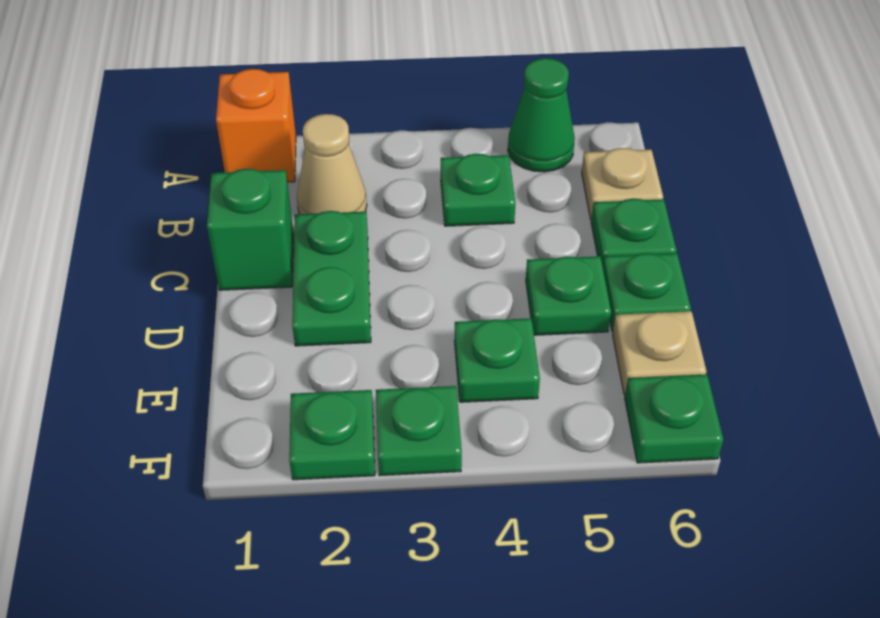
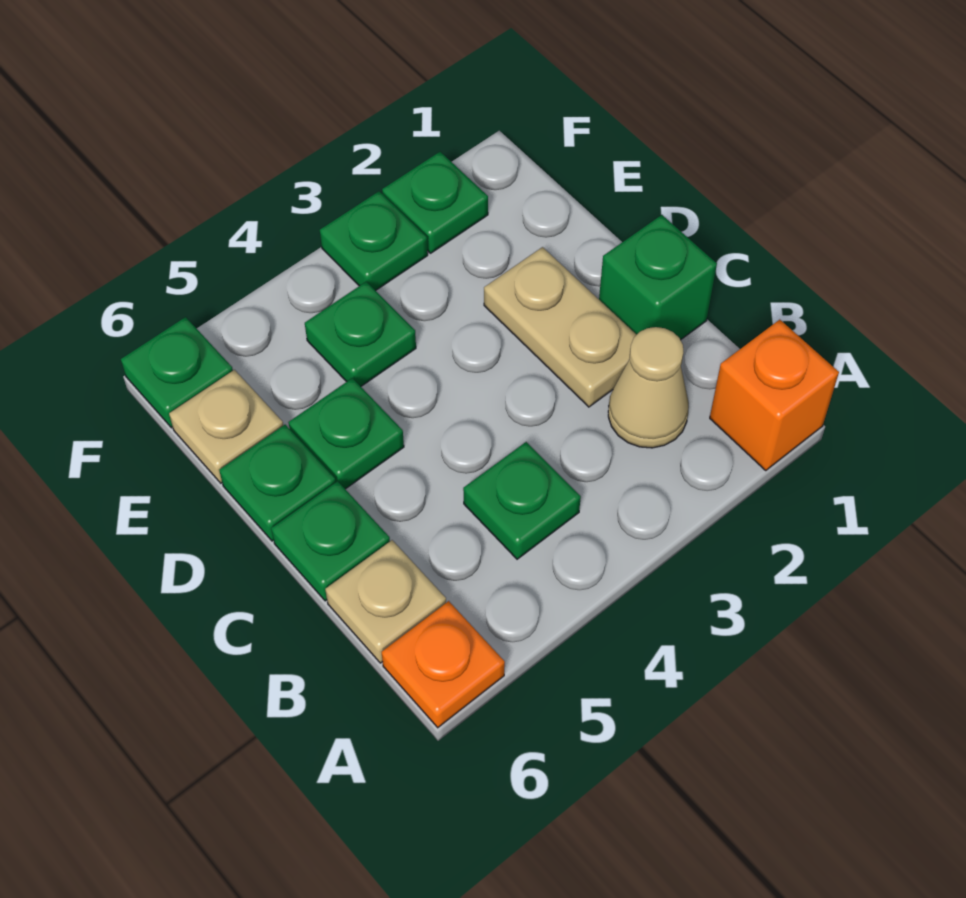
green cone A5 level 1 -> none
none -> orange plate A6 level 1
green plate C2:D2 level 1 -> tan plate C2:D2 level 1

